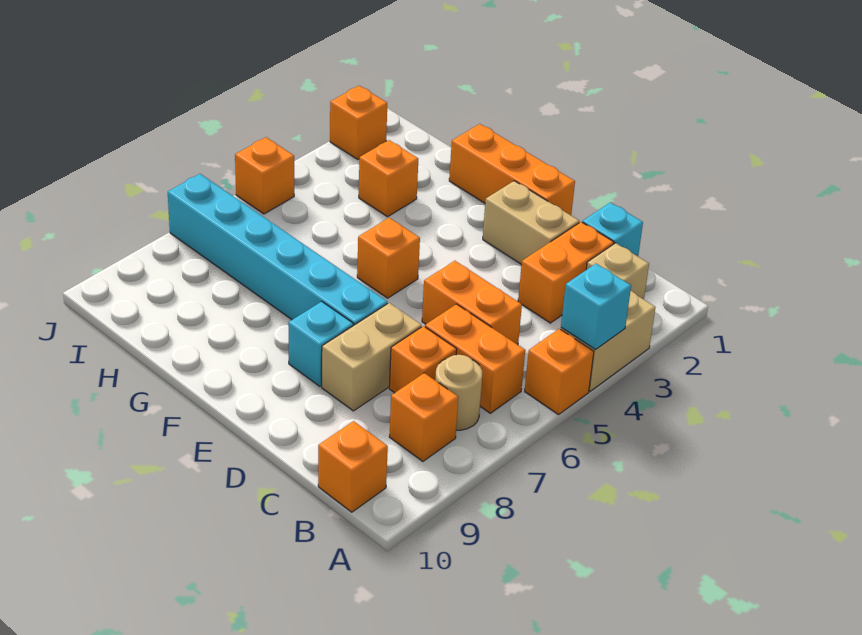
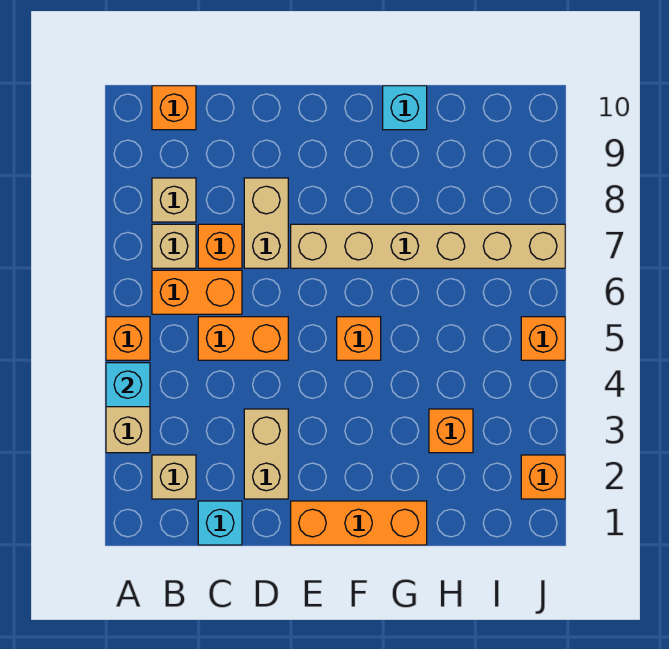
tan round brick B7 level 1 -> tan brick B7 level 1
orange brick B8 level 1 -> tan brick B8 level 1
orange brick C2:C3 level 1 -> none
tan brick D2:E2 level 1 -> tan brick D2:D3 level 1
cyan brick E7:J7 level 1 -> tan brick E7:J7 level 1
cyan brick E8 level 1 -> cyan brick G10 level 1

